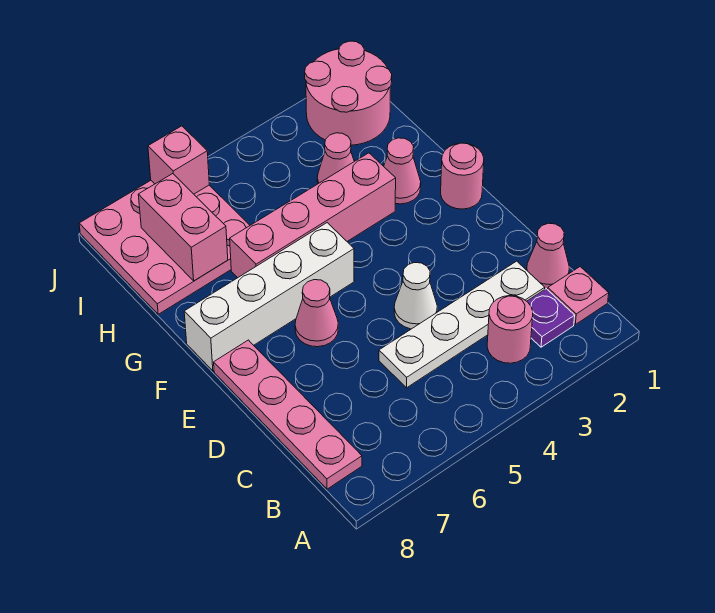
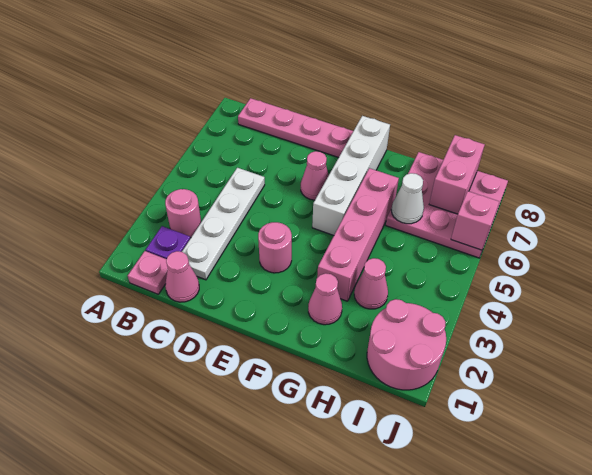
white cone D4 level 1 -> white cone H6 level 2
pink round brick F1 level 1 -> pink round brick E3 level 1
pink brick H7:I7 level 2 -> pink brick I7:I8 level 2

